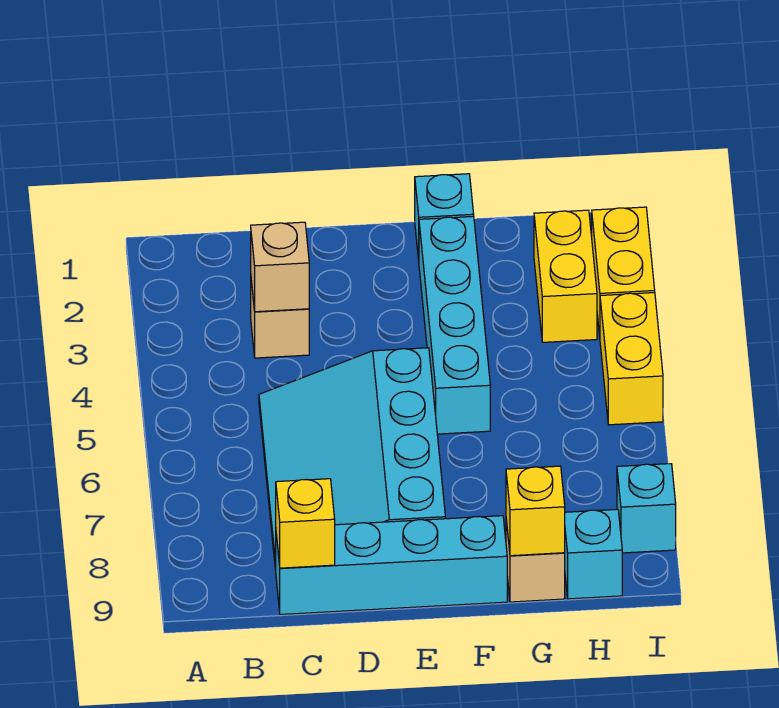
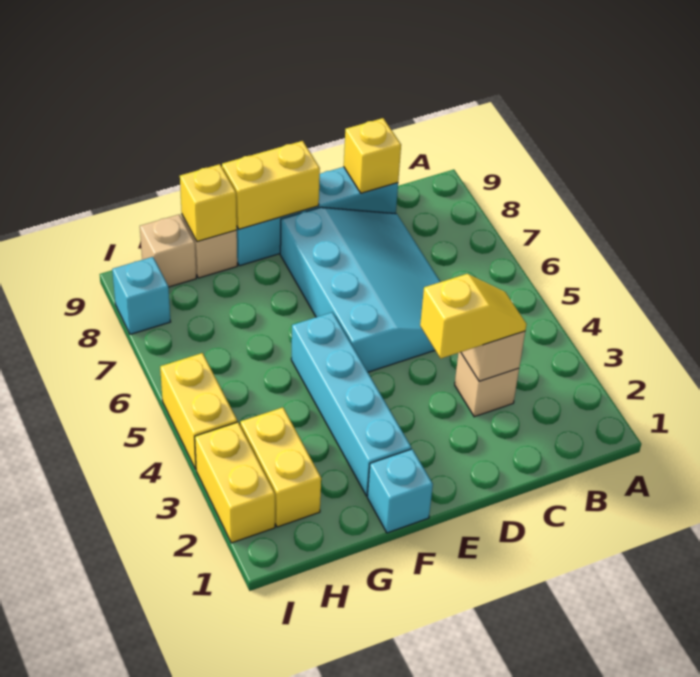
none -> yellow slope C3:D3 level 3 top D
none -> yellow brick E9:F9 level 2
cyan brick H9 level 1 -> tan brick H9 level 1

